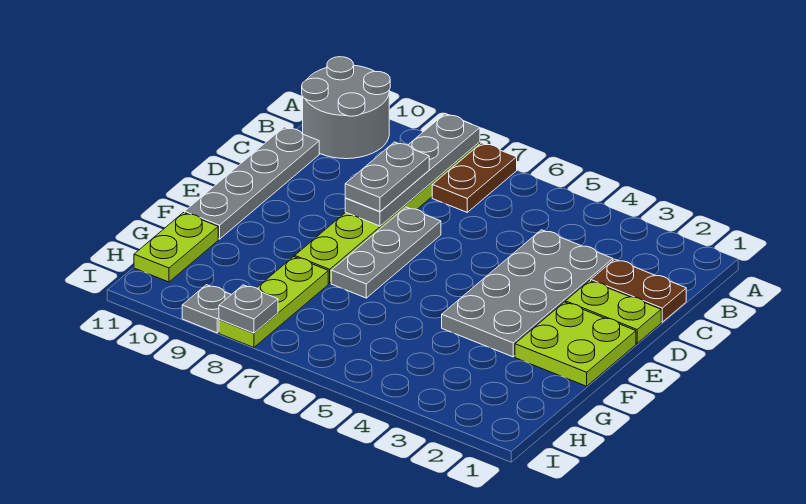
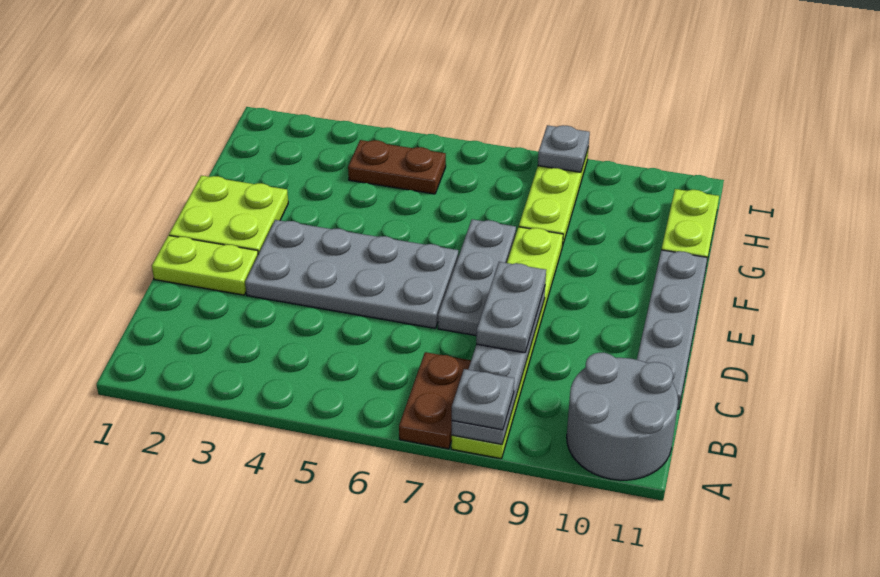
brown plate C1:C2 level 1 -> brown plate H4:H5 level 1
grey plate C3:F4 level 1 -> grey plate D3:E6 level 1
grey plate I9 level 1 -> grey plate A8 level 3

